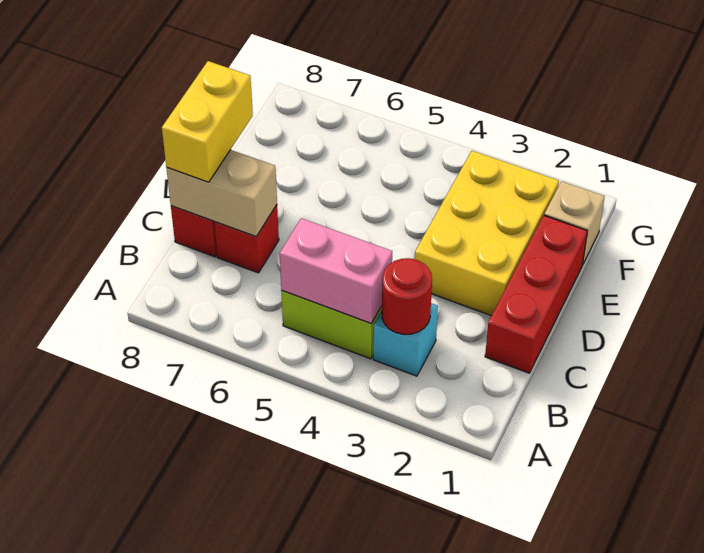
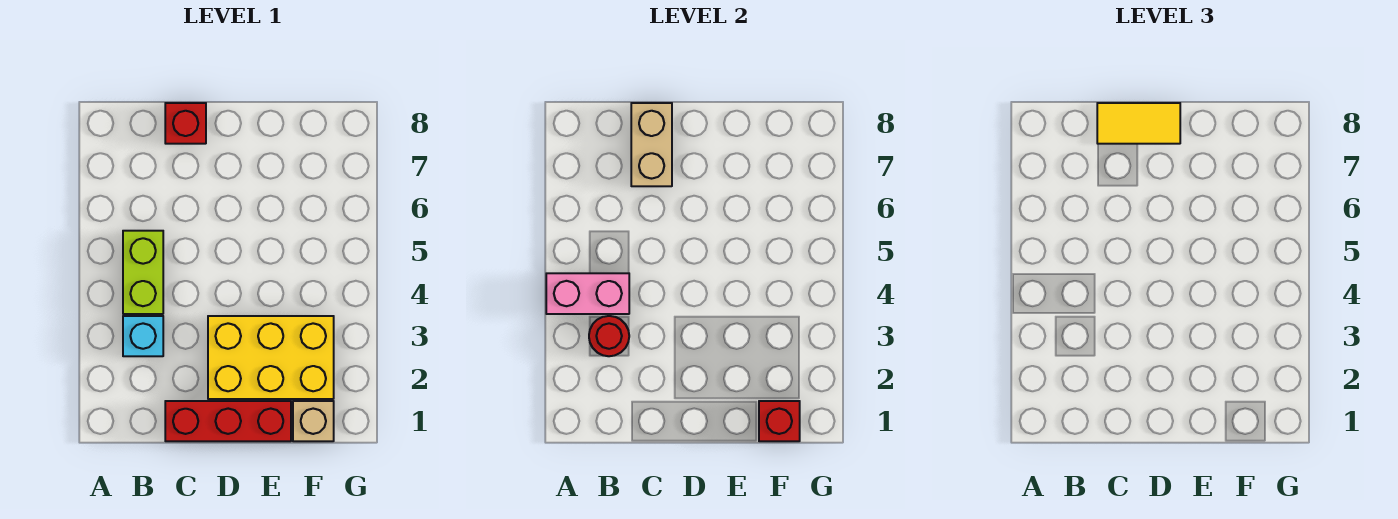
pink brick B4:B5 level 2 -> pink brick A4:B4 level 2
red brick C7 level 1 -> red brick F1 level 2
yellow brick C8:D8 level 3 -> yellow tile C8:D8 level 3

